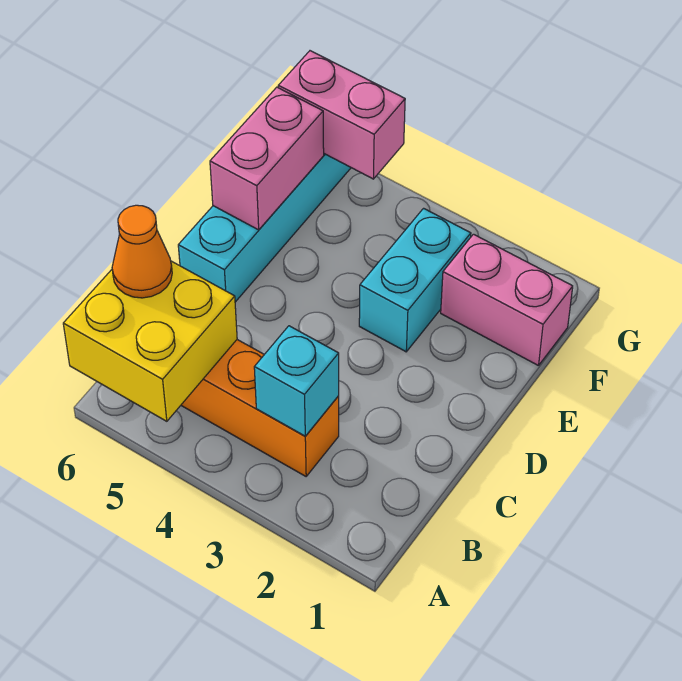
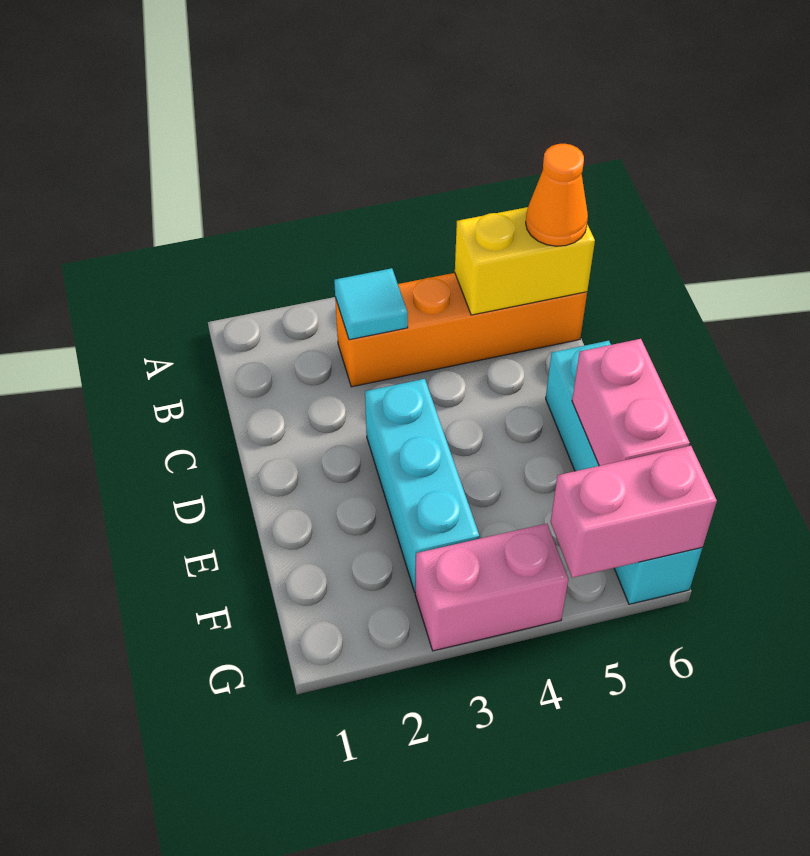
yellow brick A5:B6 level 2 -> yellow brick B5:B6 level 2
cyan brick B3 level 2 -> cyan tile B3 level 2
cyan brick E3:F3 level 1 -> cyan brick D3:F3 level 1
pink brick F1:F2 level 1 -> pink brick G3:G4 level 1

